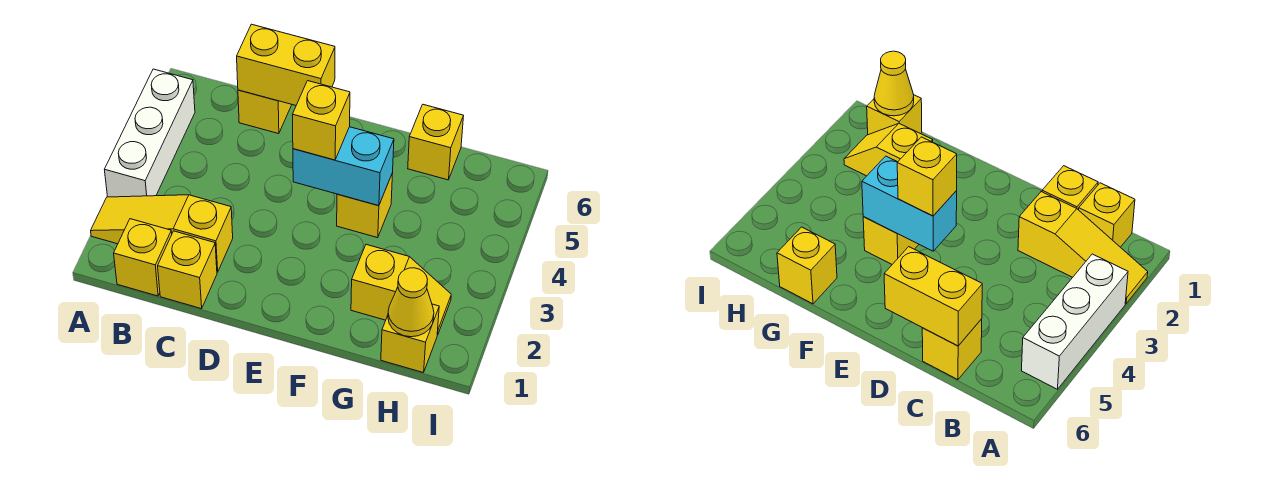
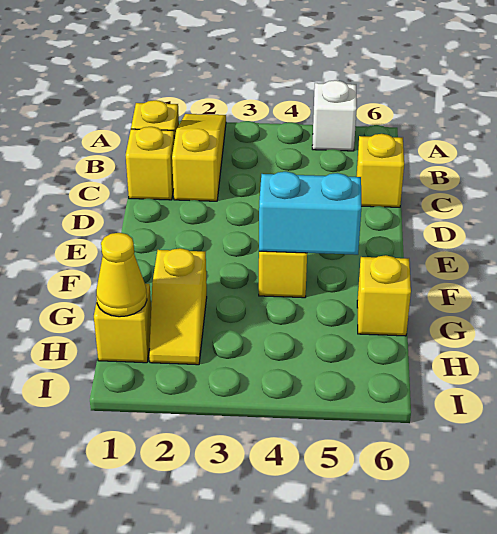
white brick A3:A5 level 1 -> white brick A5 level 1
yellow brick C6:D6 level 2 -> none
cyan brick E4:F4 level 2 -> cyan brick F4:F5 level 2
yellow brick E4 level 3 -> none

